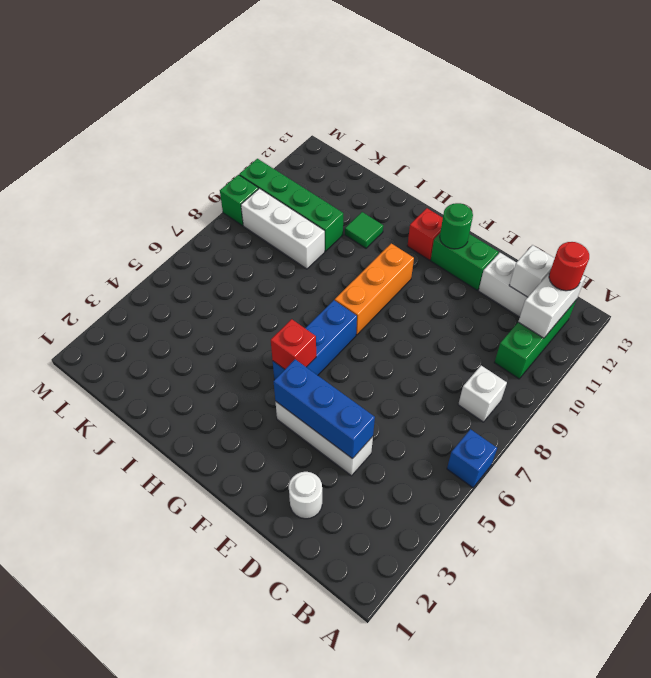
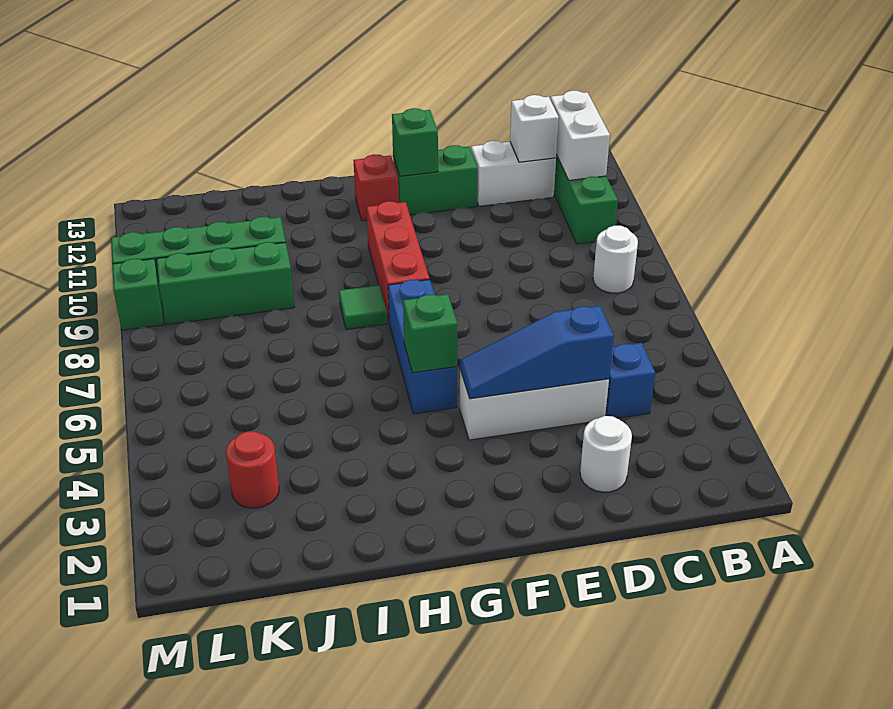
blue brick A6 level 1 -> blue brick C4 level 1
white brick B8 level 1 -> white round brick B8 level 1
red round brick B12 level 3 -> red round brick K3 level 1
blue brick D4:F4 level 2 -> blue slope D4:F4 level 2 top D
green round brick F12 level 2 -> green brick F12 level 2
red brick G5 level 2 -> green brick G5 level 2
orange brick G8:G10 level 1 -> red brick G8:G10 level 1
green tile I11 level 1 -> green tile H8 level 1
white brick J9:L9 level 1 -> green brick J9:L9 level 1

